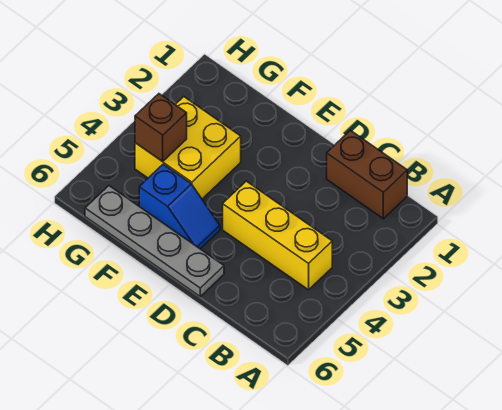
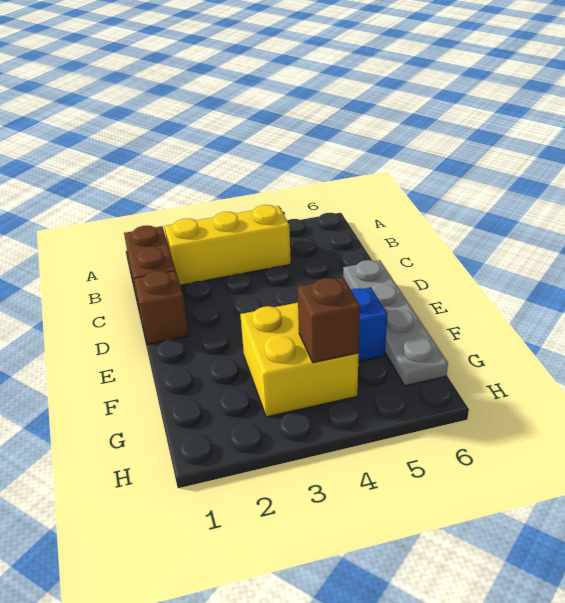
yellow brick B4:D4 level 1 -> yellow brick B2:B4 level 1
none -> brown brick D1 level 1

